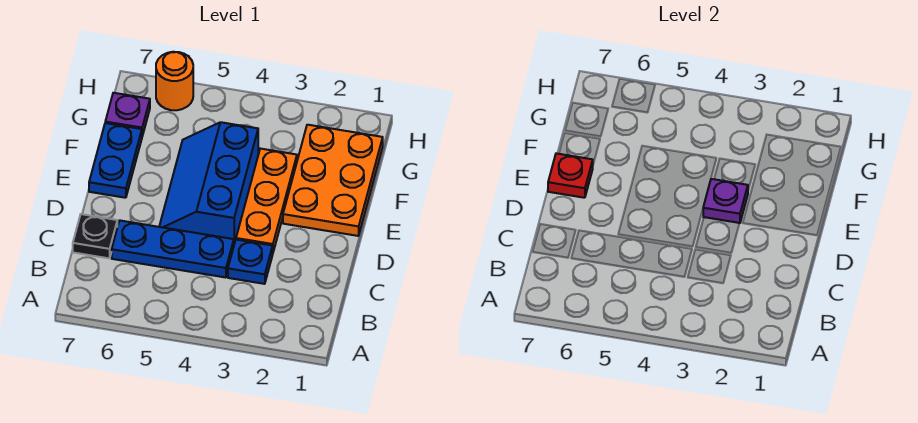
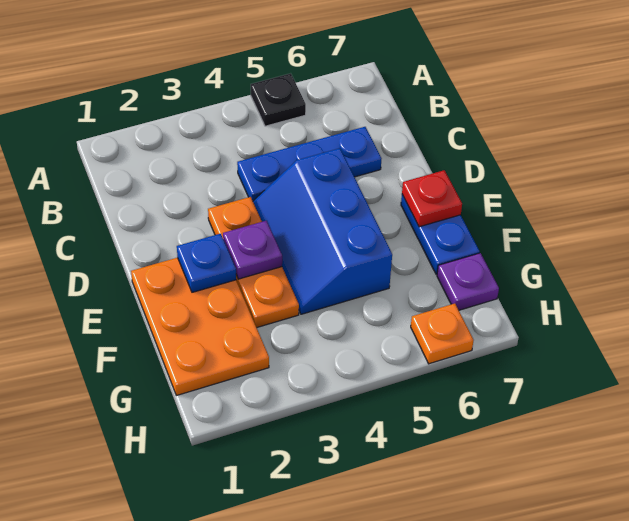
blue plate C3 level 1 -> blue plate E2 level 2
black plate C7 level 1 -> black plate A5 level 1
blue slope D4:F5 level 1 top 4 -> blue slope D4:F5 level 1 top 5
orange round brick H6 level 1 -> orange plate H6 level 1

